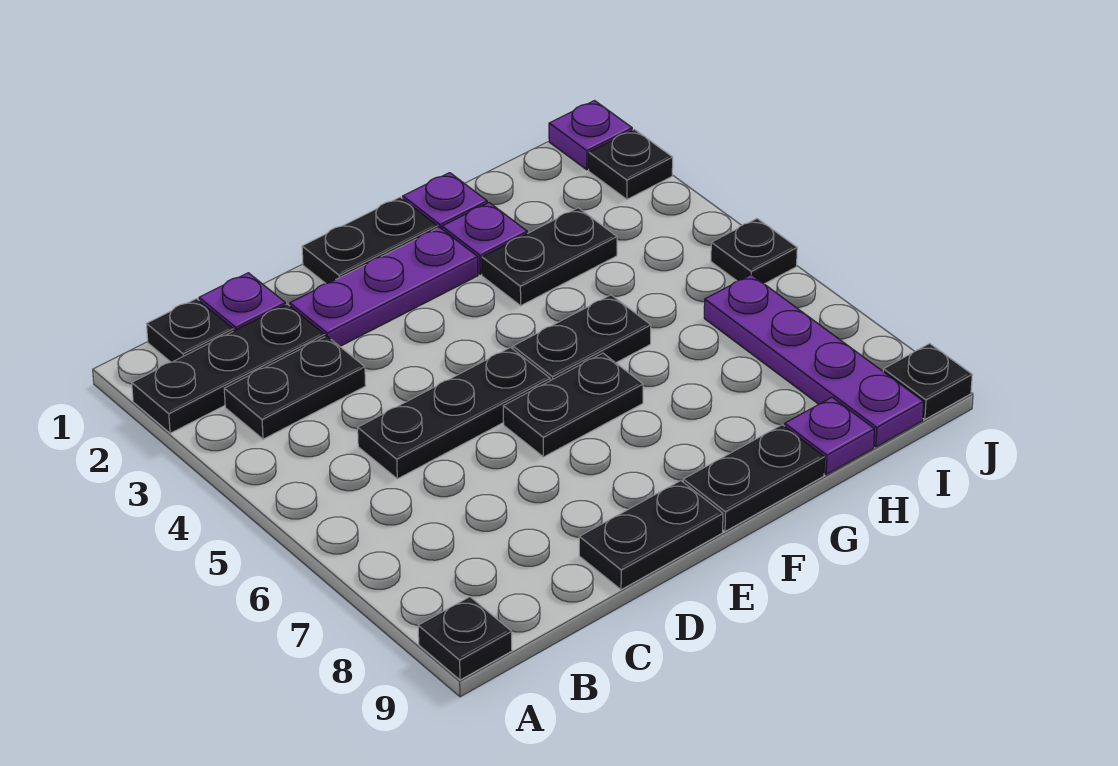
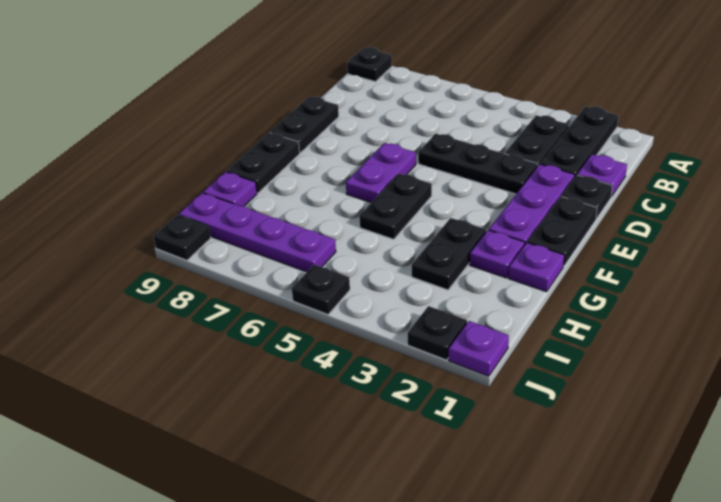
black plate B1 level 1 -> black plate D1 level 1
black plate C5:E5 level 1 -> black plate D3:D5 level 1
black plate E6:F6 level 1 -> purple plate E6:F6 level 1

